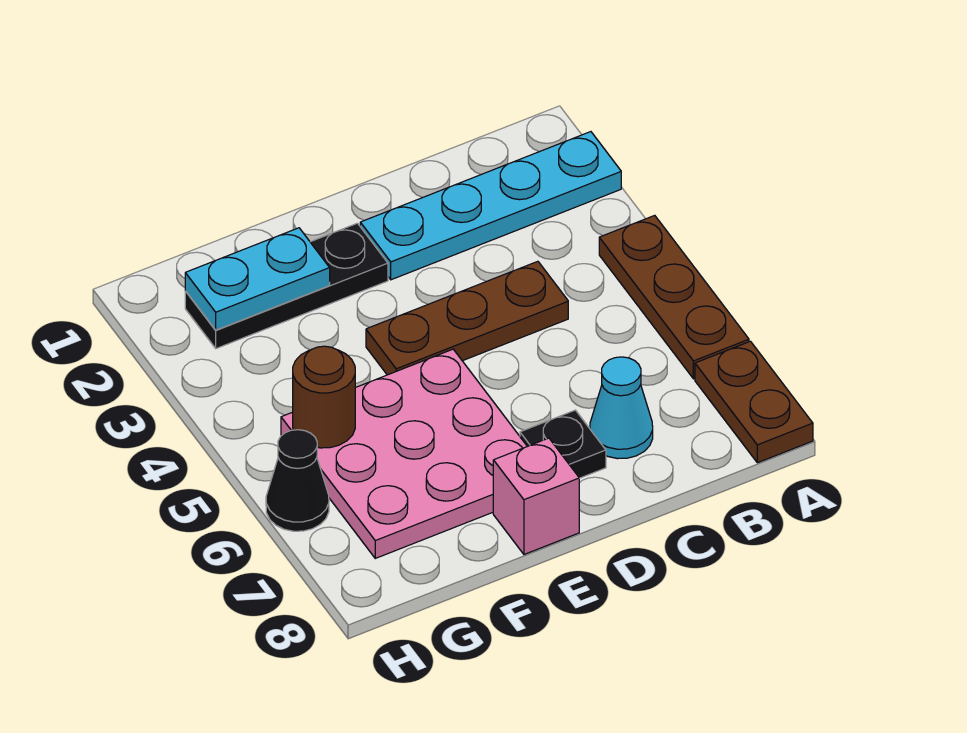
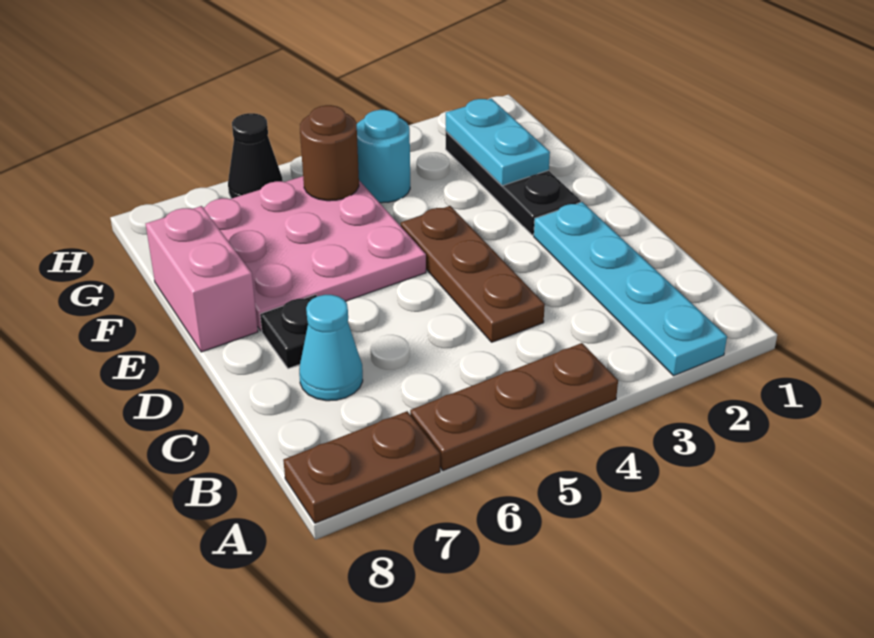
pink brick E8 level 1 -> pink brick E8:F8 level 1
none -> cyan round brick G4 level 1

